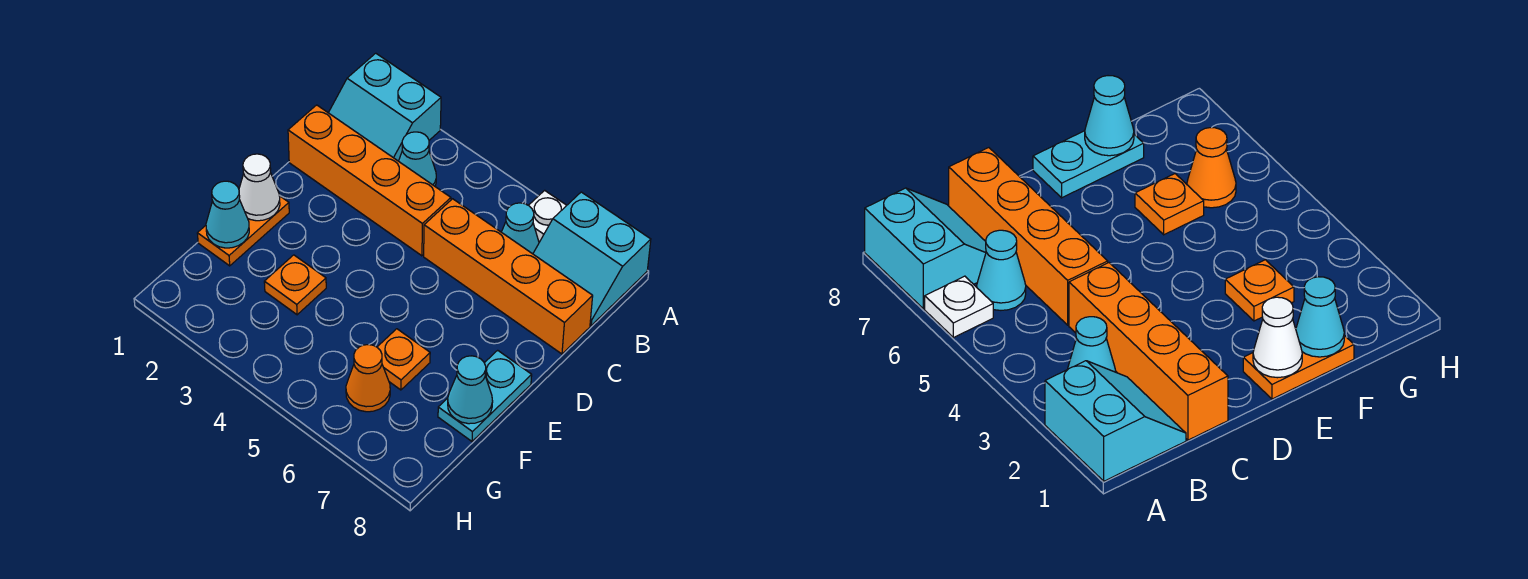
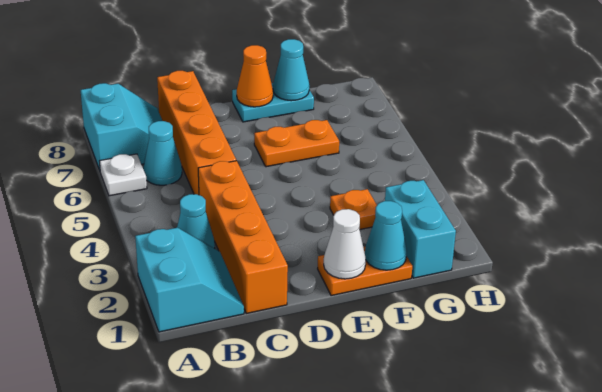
orange plate F6 level 1 -> orange plate E6:F6 level 1
none -> cyan brick G1:G2 level 1
orange cone G6 level 1 -> orange cone E8 level 2

